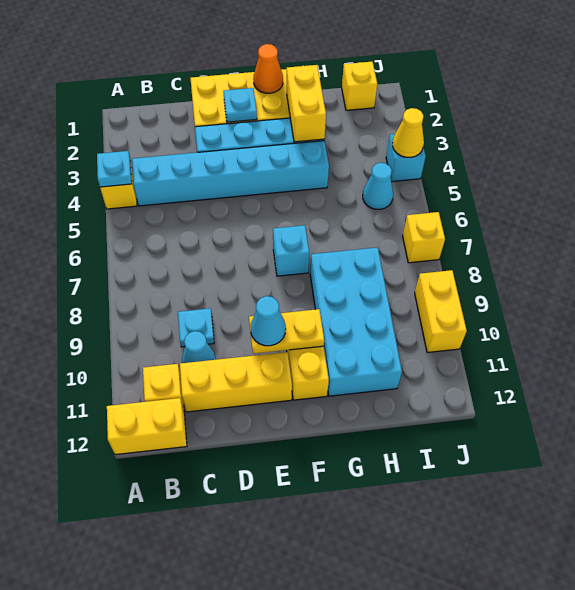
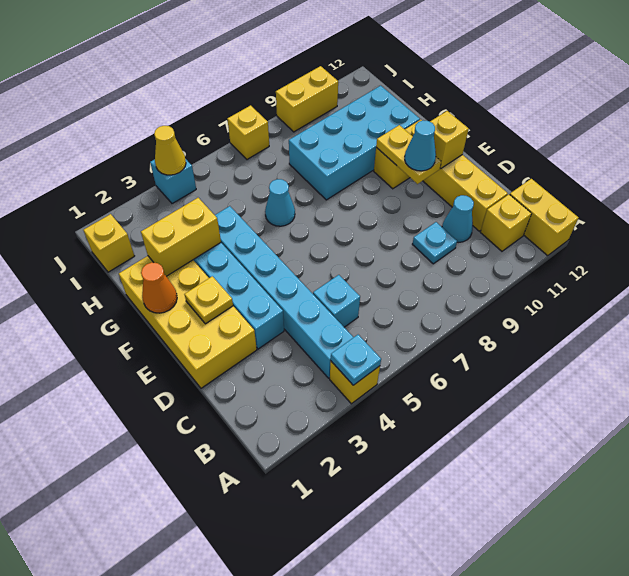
cyan plate E2 level 2 -> yellow plate E2 level 2
none -> yellow brick E11 level 2
cyan brick F7 level 1 -> cyan brick C5 level 1
cyan cone I5 level 1 -> cyan cone G6 level 1

